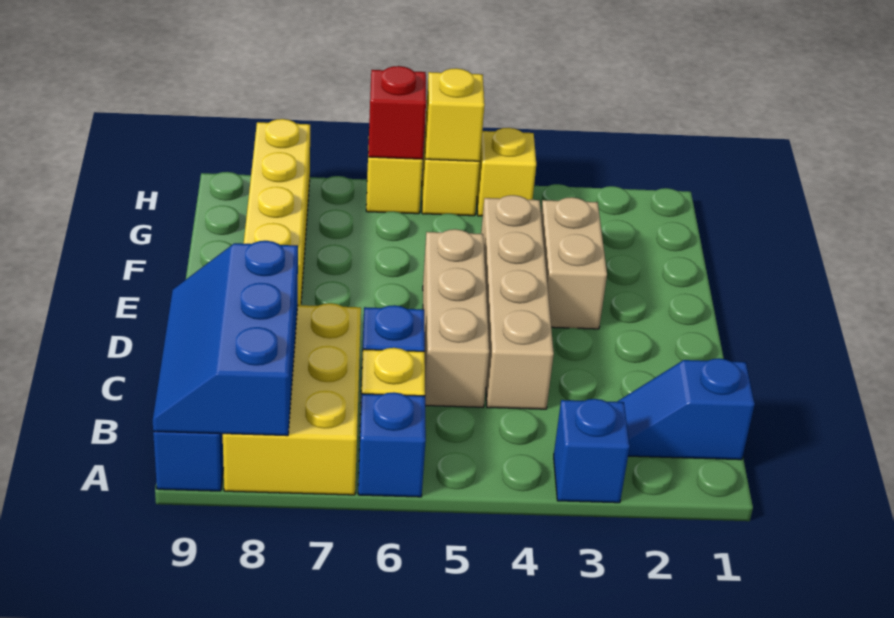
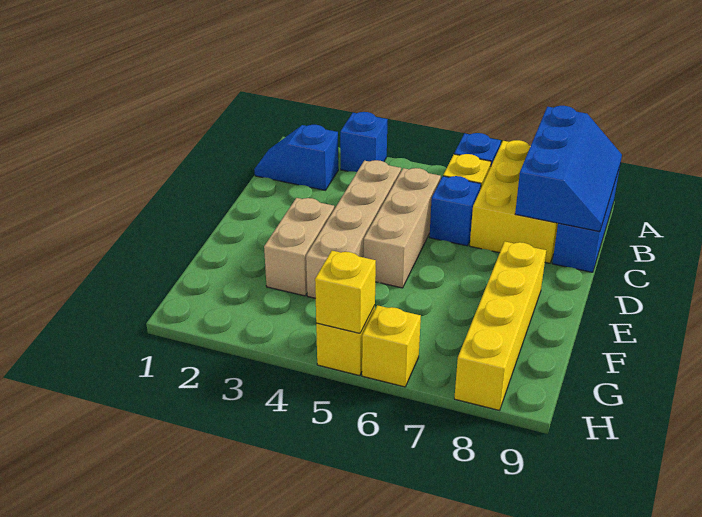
blue slope B1:B2 level 1 top 1 -> blue slope B1:B2 level 1 top 2
yellow brick H4 level 1 -> none
red brick H6 level 2 -> none

